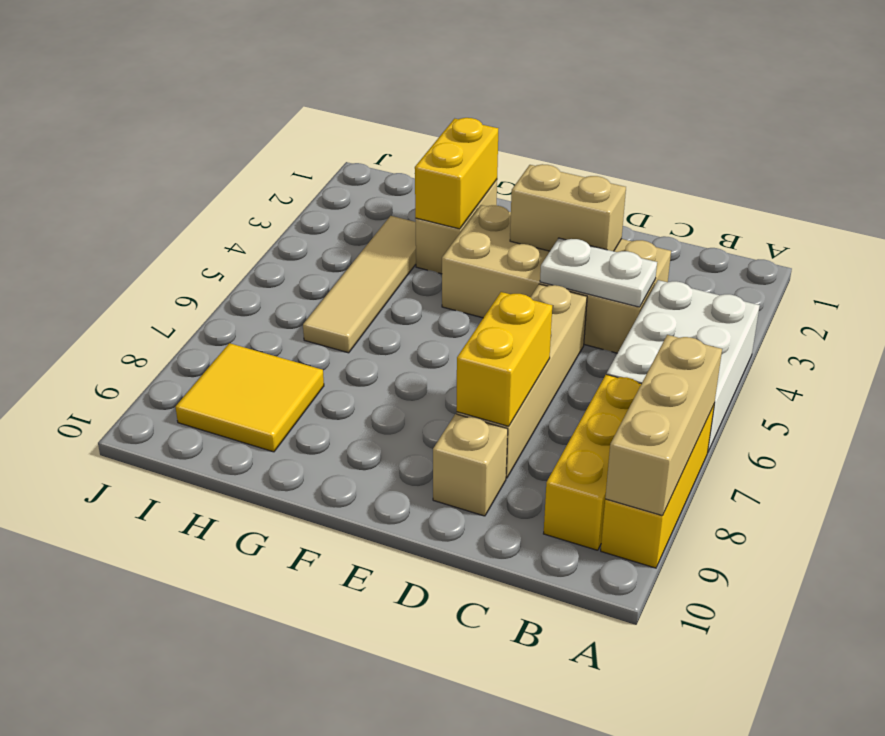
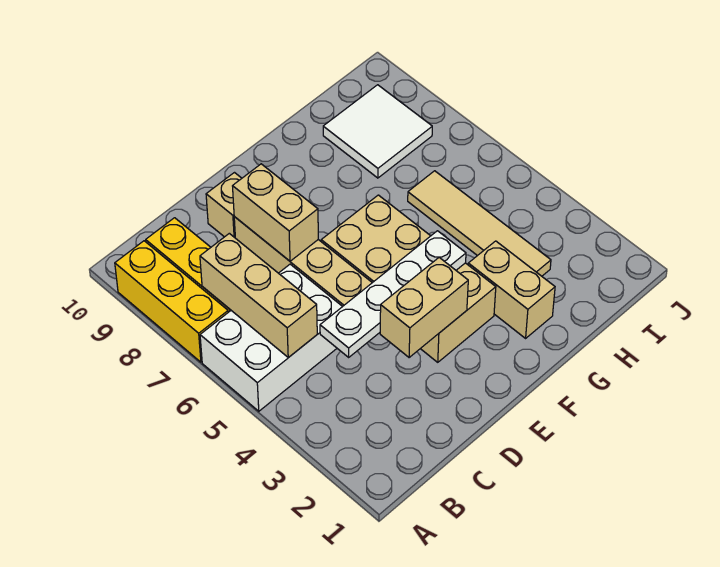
white brick A4:B6 level 1 -> white brick A5:C6 level 1
tan brick A7:A9 level 2 -> tan brick B5:B7 level 2
tan brick C3:F4 level 1 -> tan brick E3:F6 level 1
white plate C4:D4 level 2 -> white plate C4:F4 level 2
yellow brick D7:D8 level 2 -> tan brick D7:D8 level 2
yellow brick G2:G3 level 2 -> none
yellow tile H8:I9 level 1 -> white tile H8:I9 level 1

